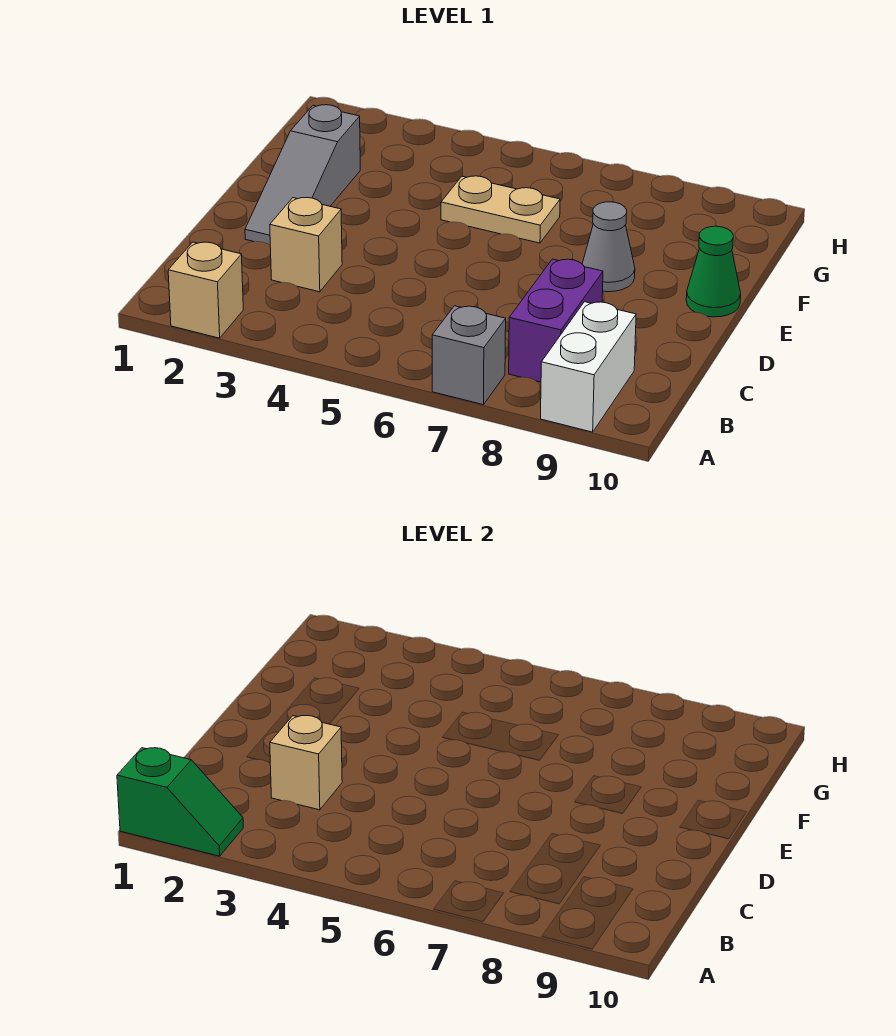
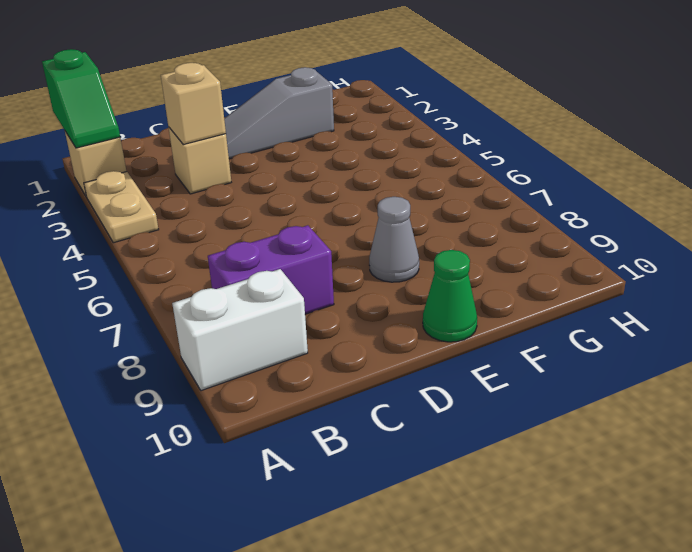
grey brick A7 level 1 -> none
tan plate F5:F6 level 1 -> tan plate A3:A4 level 1

